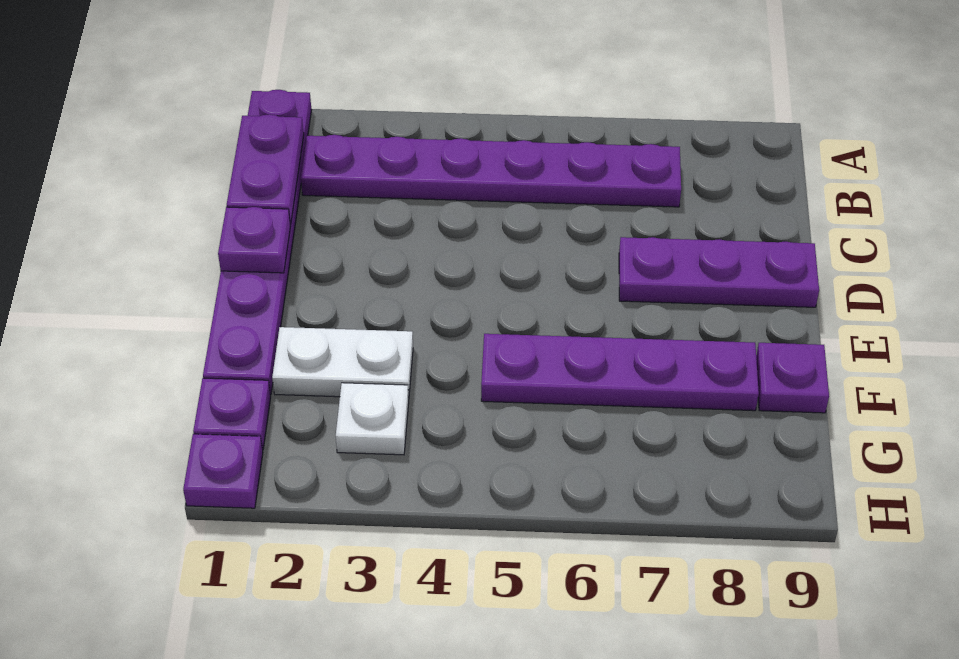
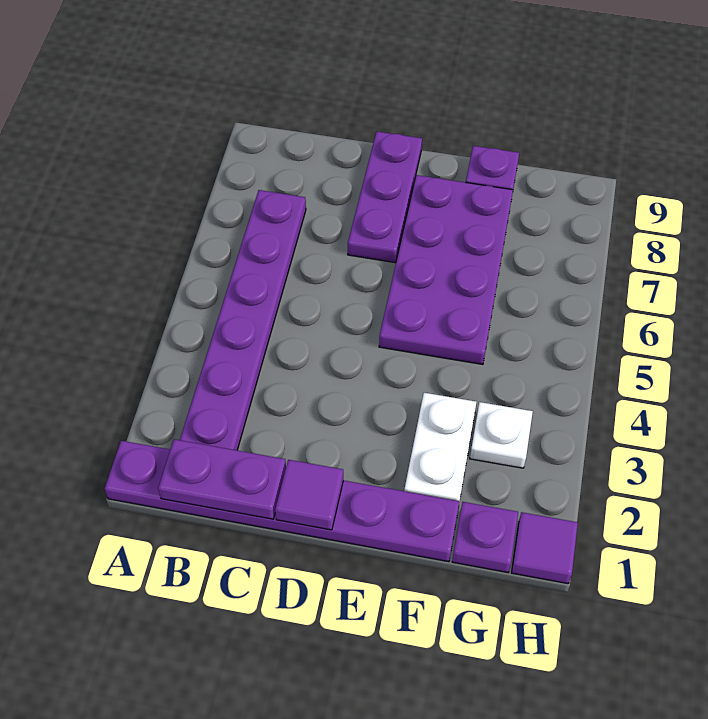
purple plate D1 level 2 -> purple tile D1 level 2
purple plate F5:F8 level 1 -> purple plate E5:F8 level 1
purple plate H1 level 1 -> purple tile H1 level 1

